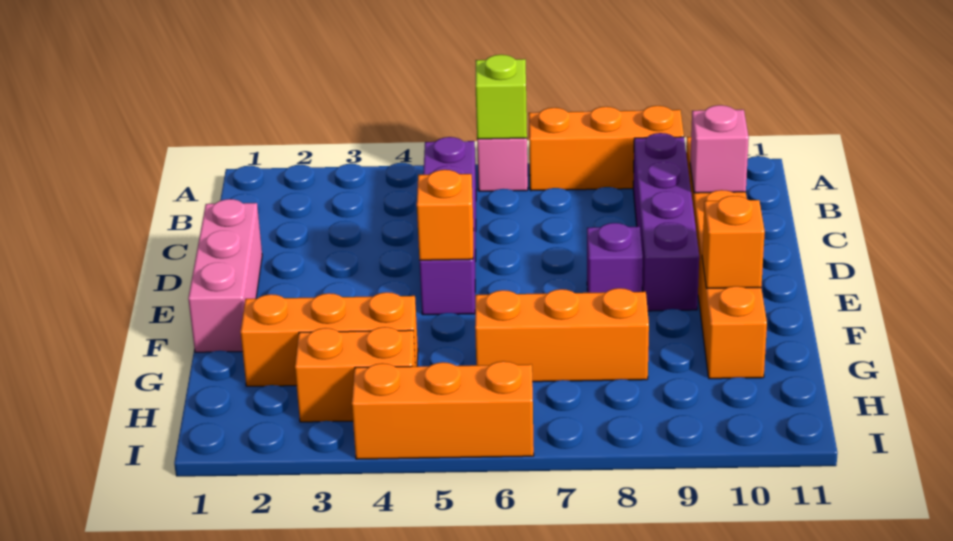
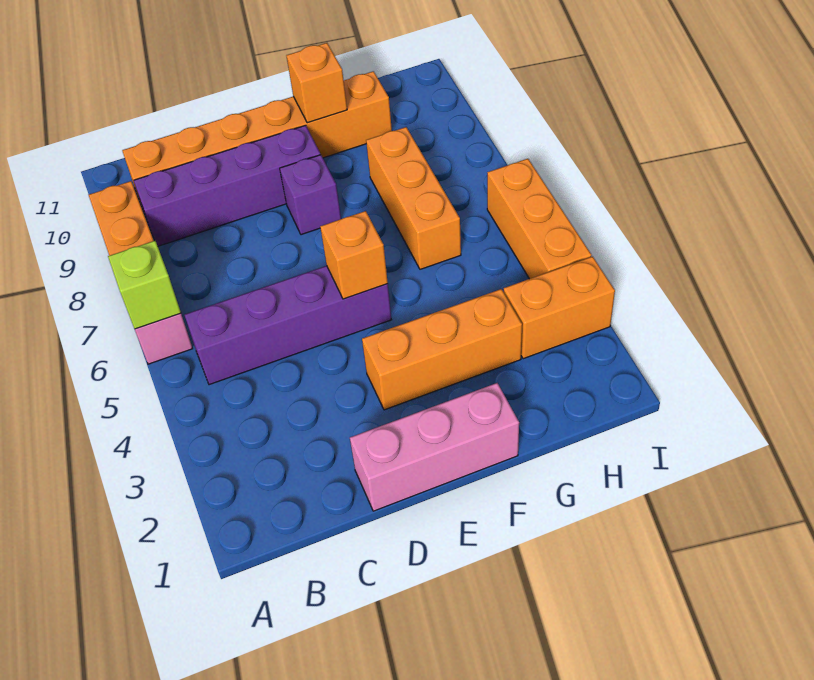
pink brick C10 level 2 -> none
orange brick G2:G4 level 1 -> orange brick E3:G3 level 1
orange brick H3:H4 level 1 -> orange brick H3:I3 level 1

